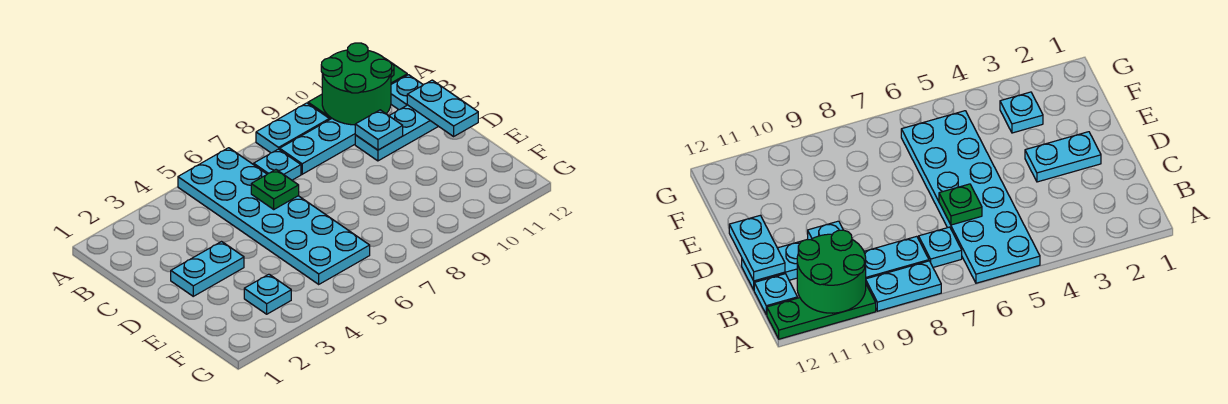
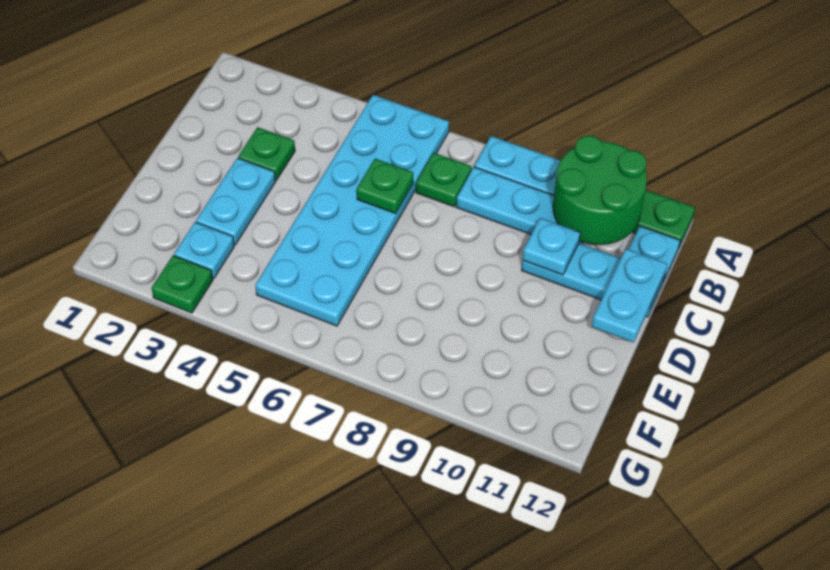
cyan plate B7 level 1 -> green plate B7 level 1
none -> green plate C3 level 1
cyan plate D2:D3 level 1 -> cyan plate D3:E3 level 1
none -> green plate G3 level 1

